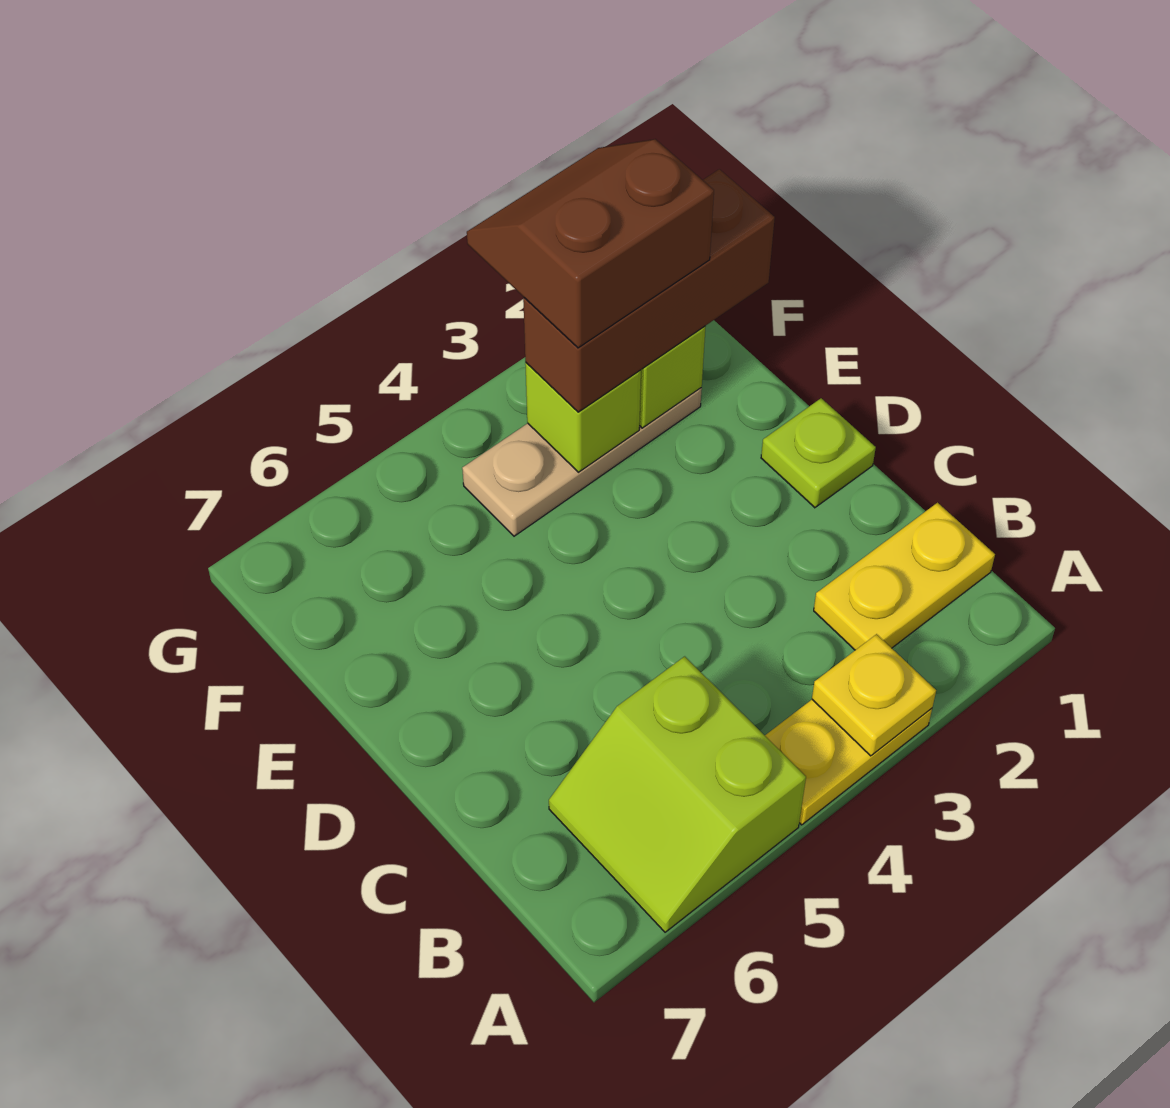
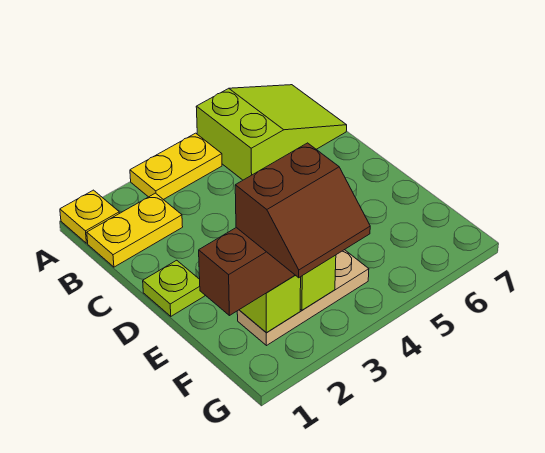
yellow plate A3 level 2 -> yellow plate A1 level 1
lime slope A5:B6 level 1 top 5 -> lime slope A5:B7 level 1 top 5

